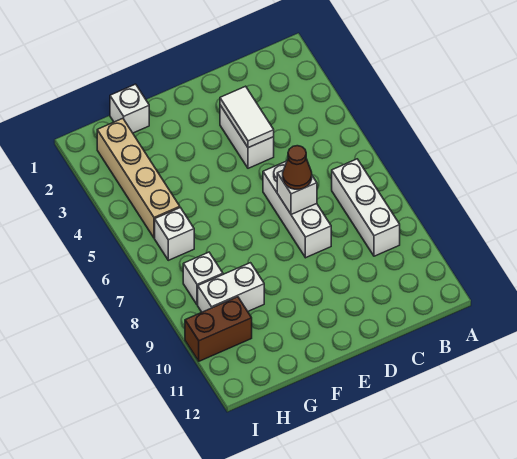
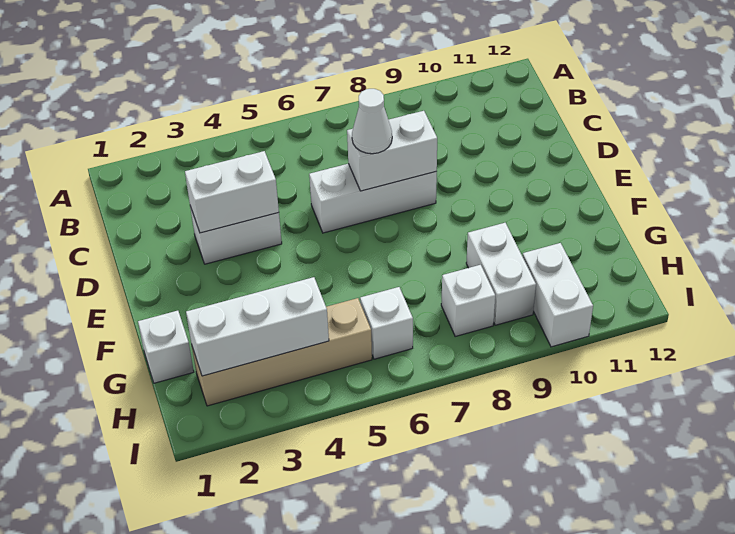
white brick B7:B9 level 1 -> white brick H2:H4 level 2
white tile D3:D4 level 2 -> white brick D3:D4 level 2
white brick D7 level 2 -> white brick D7:D8 level 2
brown cone D7 level 3 -> white cone D7 level 3
brown brick H10:I10 level 1 -> white brick H10:I10 level 1

